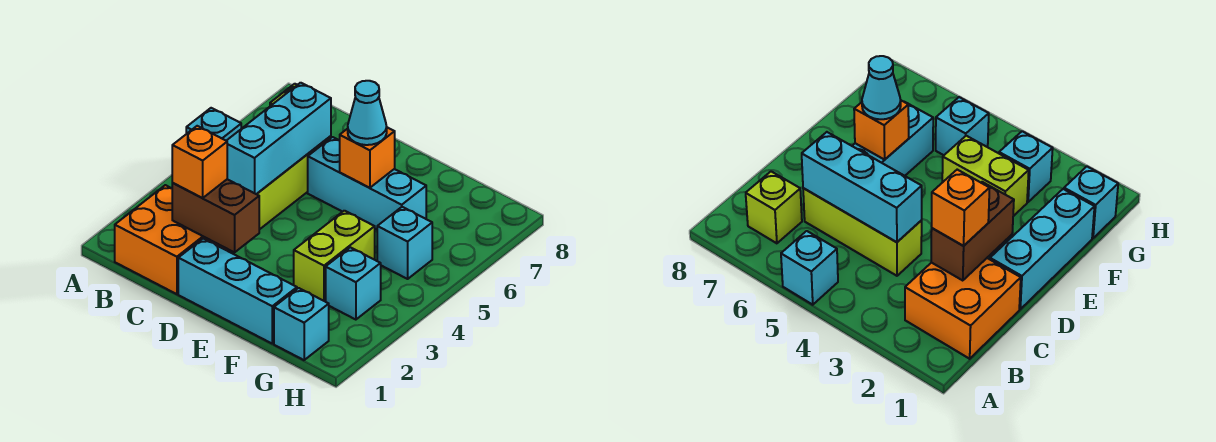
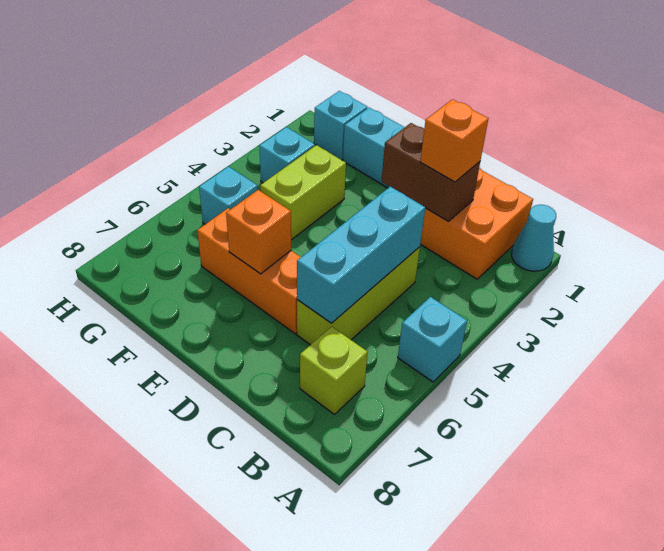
cyan brick D6:F6 level 1 -> orange brick D6:F6 level 1
cyan cone E6 level 3 -> cyan cone A1 level 1

